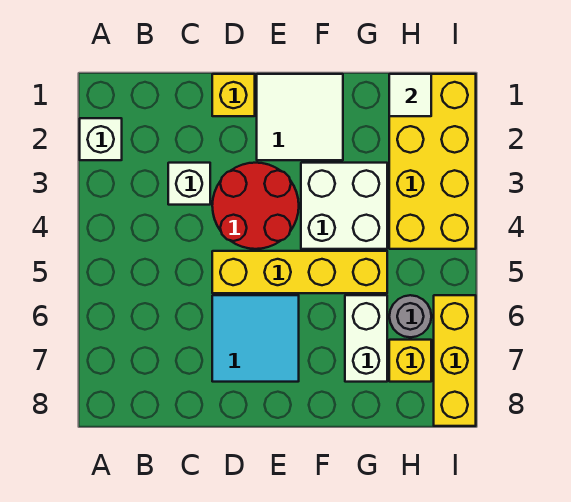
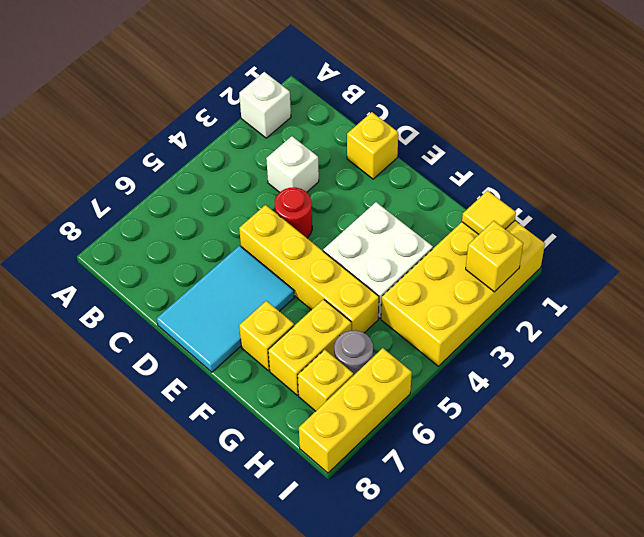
red round brick D3:E4 level 1 -> red round brick D4 level 1
cyan tile D6:E7 level 1 -> cyan tile D6:E8 level 1
white tile E1:F2 level 1 -> none
none -> yellow brick F7 level 1
white brick G6:G7 level 1 -> yellow brick G6:G7 level 1
white tile H1 level 2 -> yellow tile H1 level 2
none -> yellow brick I2 level 2

